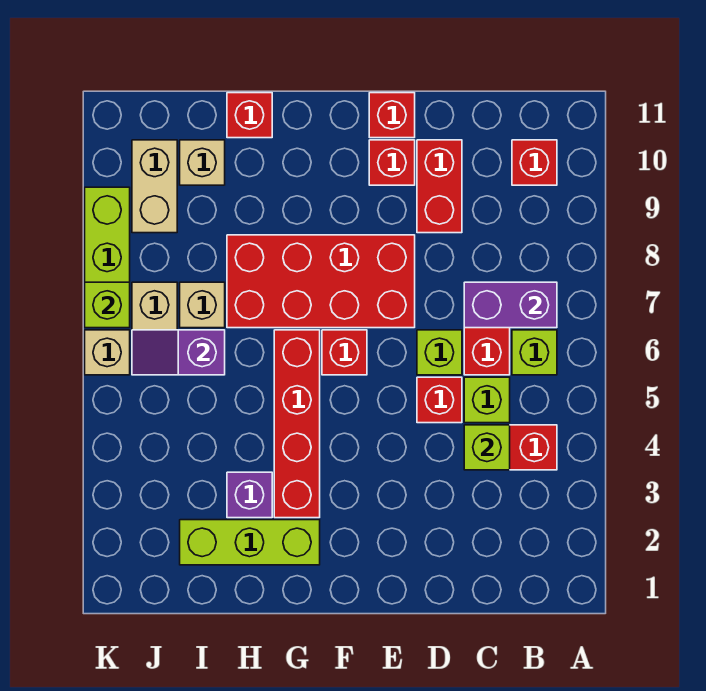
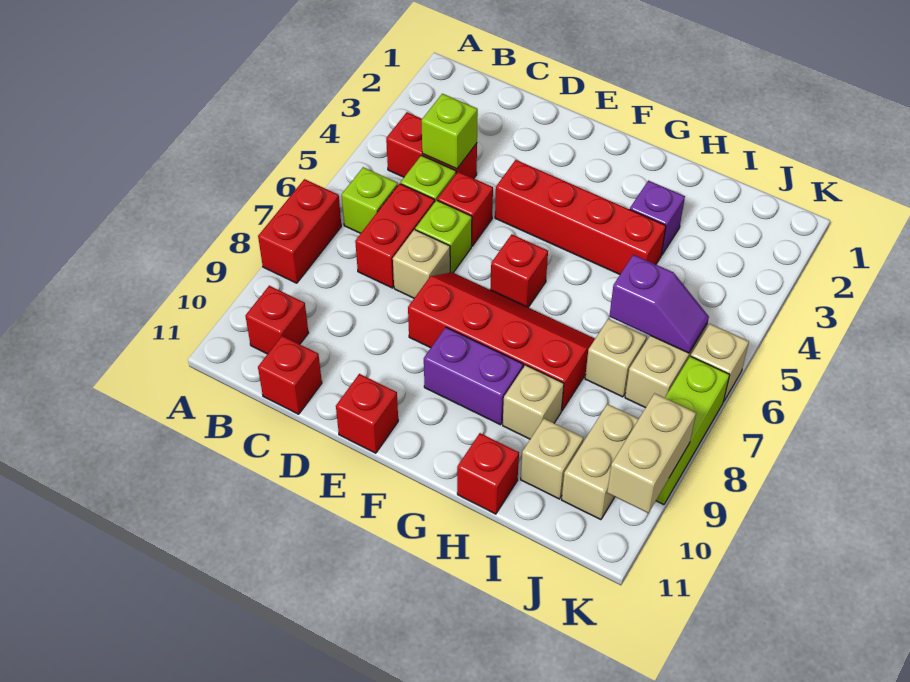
purple brick B7:C7 level 2 -> purple brick F9:G9 level 1
none -> tan brick D7 level 1
red brick D9:D10 level 1 -> red brick A7:A8 level 1
red brick E7:H8 level 1 -> red slope E7:H8 level 1 top 8
red brick E10 level 1 -> red brick C11 level 1
lime brick G2:I2 level 1 -> none
red brick G3:G6 level 1 -> red brick E4:H4 level 1
none -> tan brick H9 level 1
lime brick K7 level 2 -> none
none -> tan brick K9:K10 level 2

